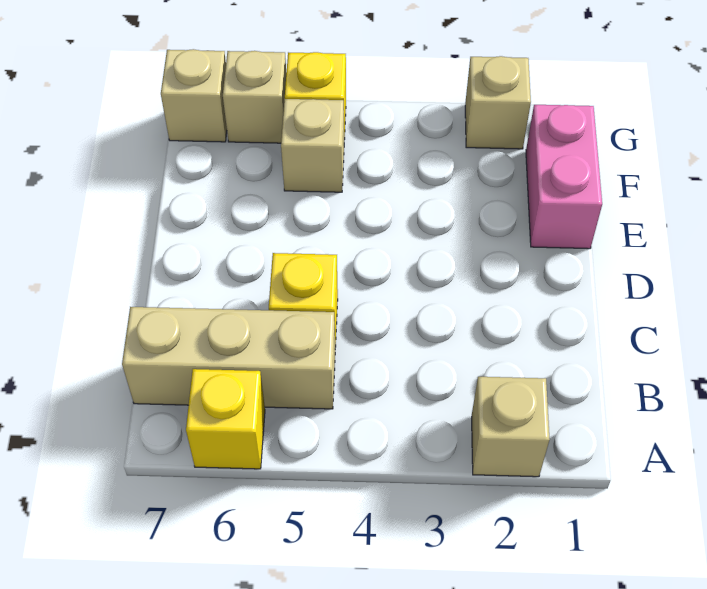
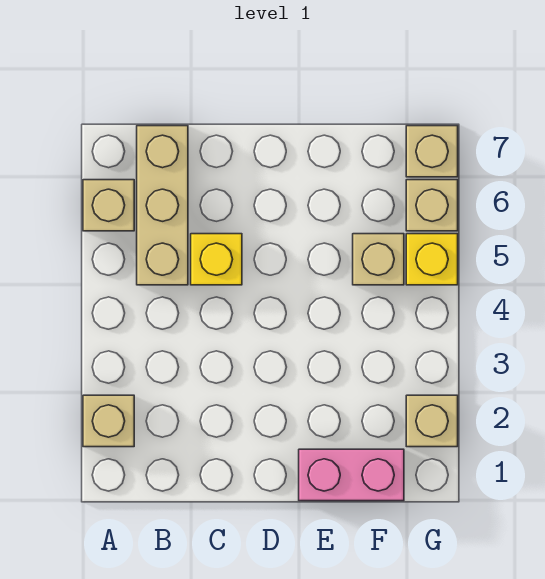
yellow brick A6 level 1 -> tan brick A6 level 1

